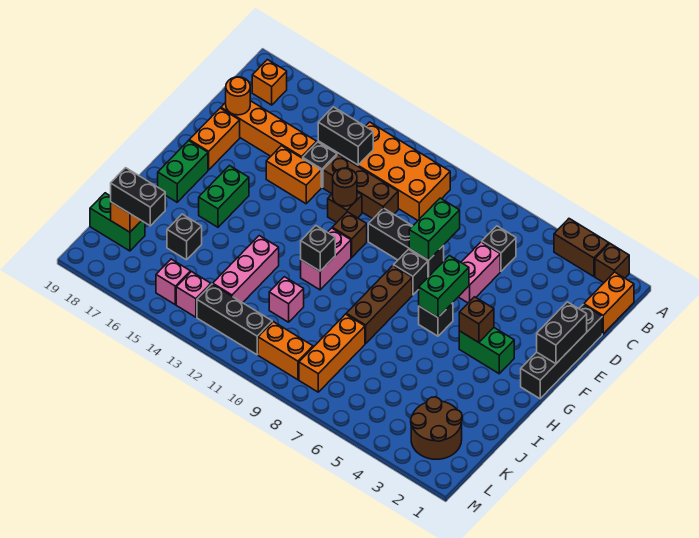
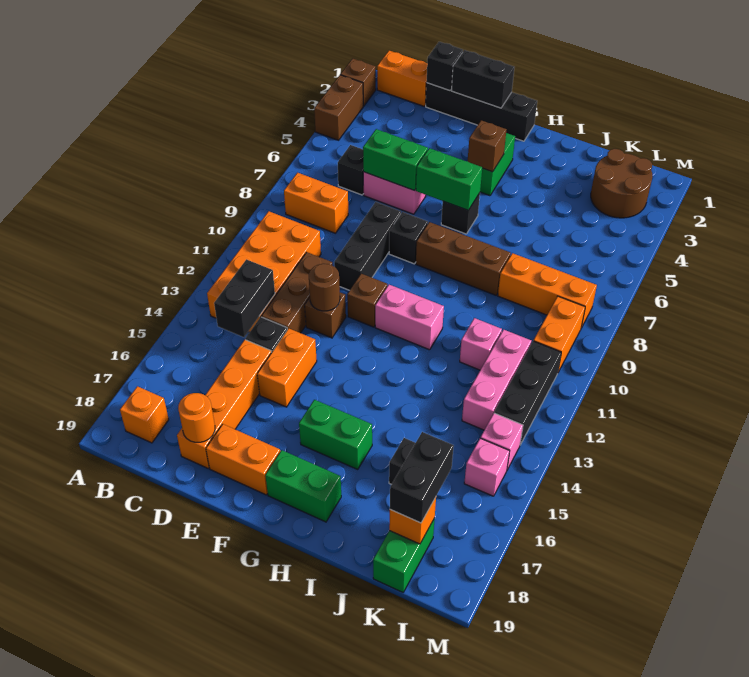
none -> orange brick B8:C8 level 1
green brick D8:E8 level 2 -> green brick D6:E6 level 2
black brick H11 level 2 -> black brick D1 level 2
pink brick I13:K13 level 1 -> pink brick K11:K13 level 1

